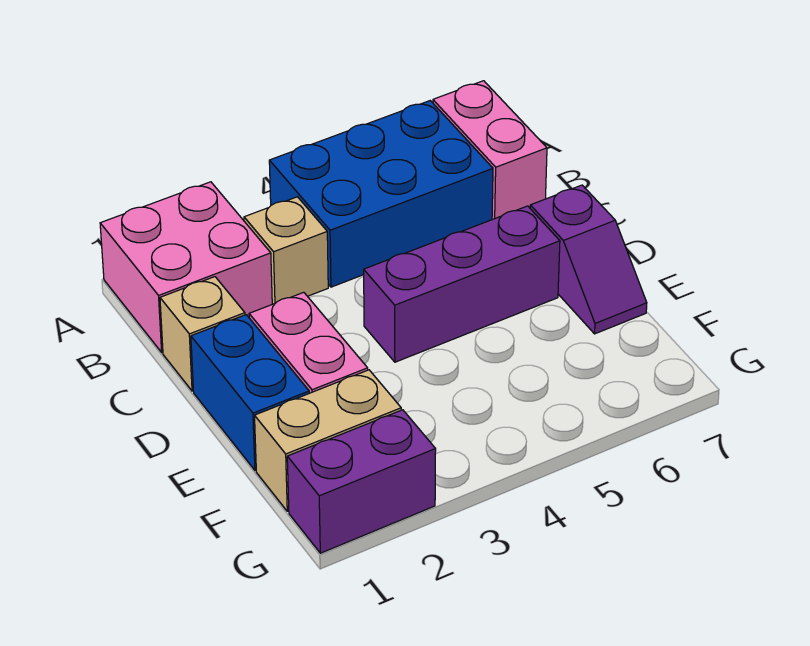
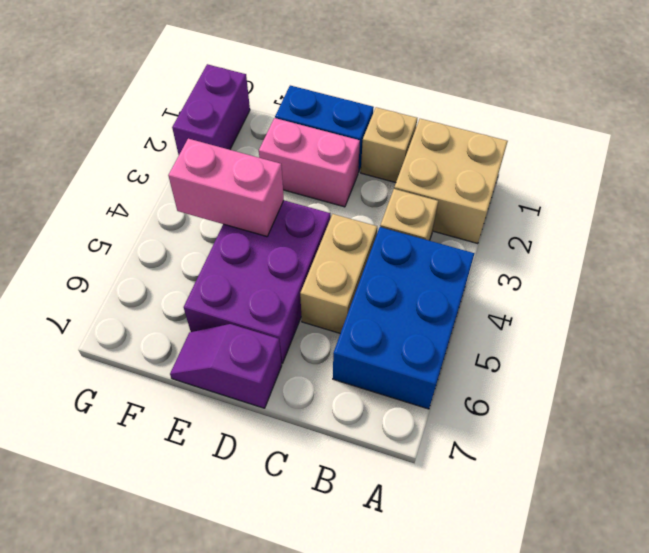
pink brick A1:B2 level 1 -> tan brick A1:B2 level 1
pink brick A7:B7 level 1 -> pink brick E4:F4 level 2
purple brick D4:D6 level 1 -> purple brick D4:E6 level 1
tan brick F1:F2 level 1 -> tan brick C4:C5 level 1

